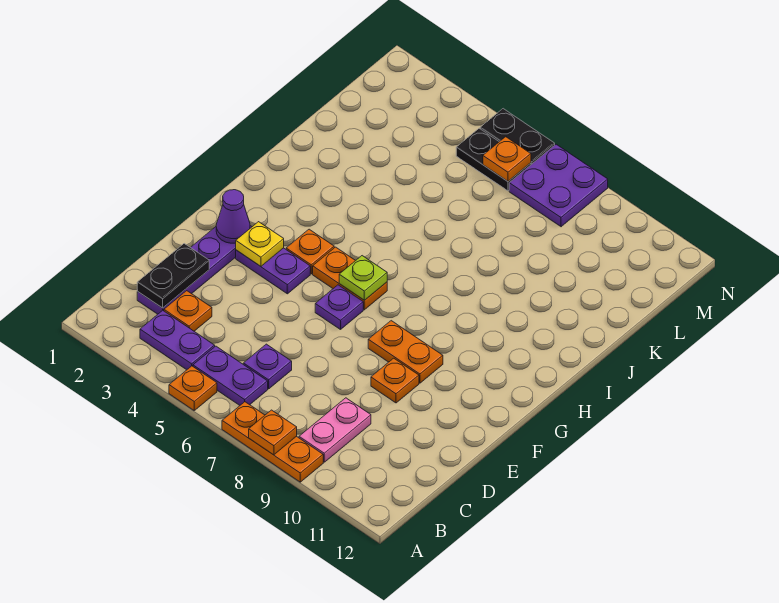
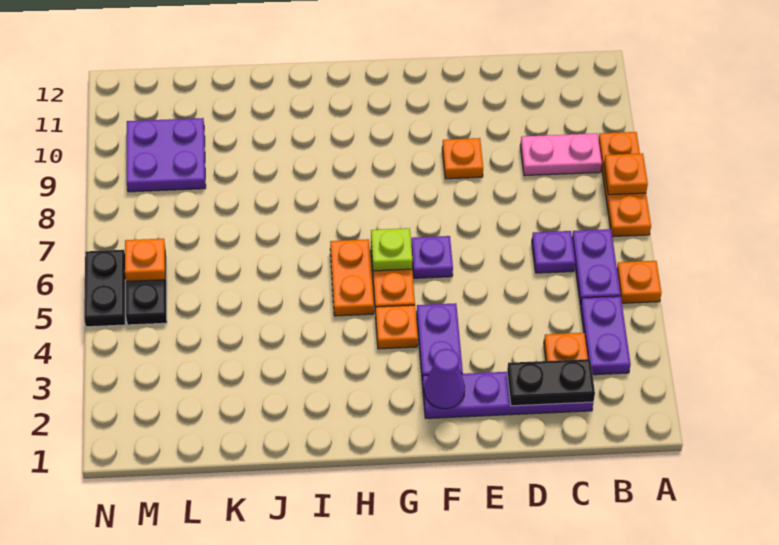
yellow plate F3 level 2 -> none
orange plate F8:F9 level 1 -> orange plate H5:H6 level 1
purple plate M7:N8 level 1 -> purple plate L9:M10 level 1

